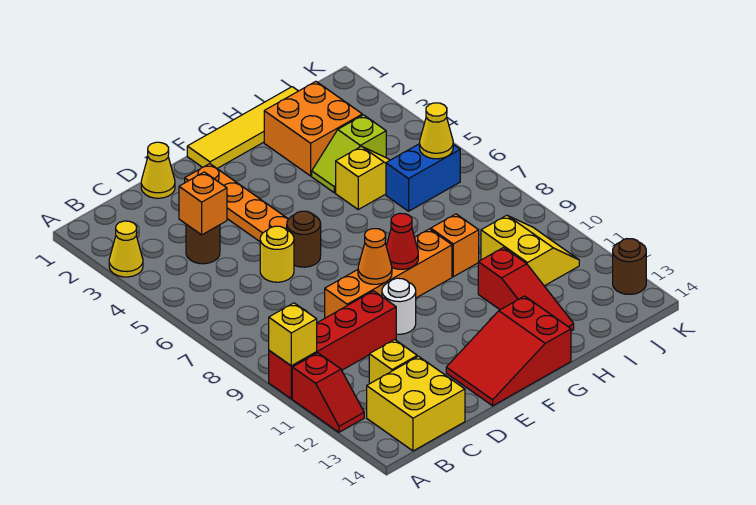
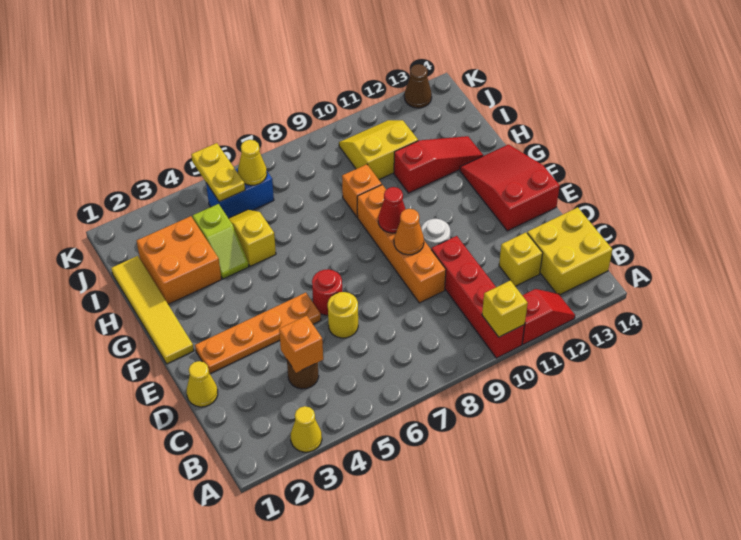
brown round brick E6 level 1 -> red round brick E6 level 1
red slope E13:G14 level 1 top G -> red slope E13:G14 level 1 top E
blue brick I6:J6 level 1 -> blue brick J5:J6 level 1
none -> yellow plate J5:K5 level 2
brown round brick K13 level 1 -> brown cone K13 level 1

